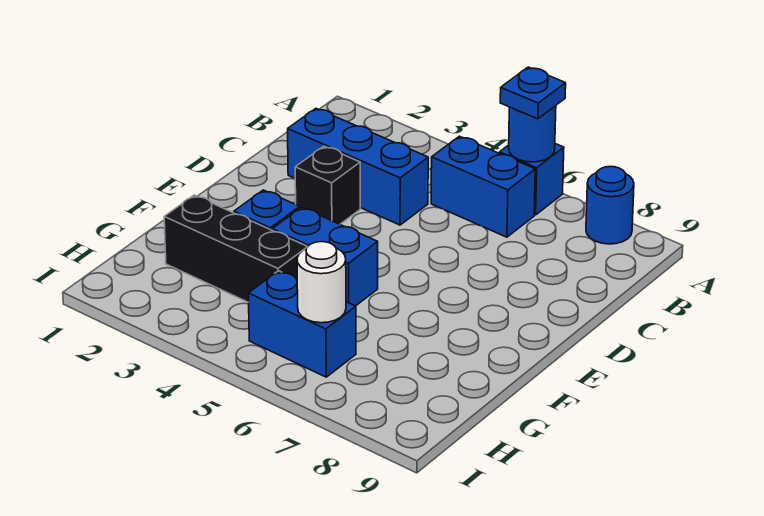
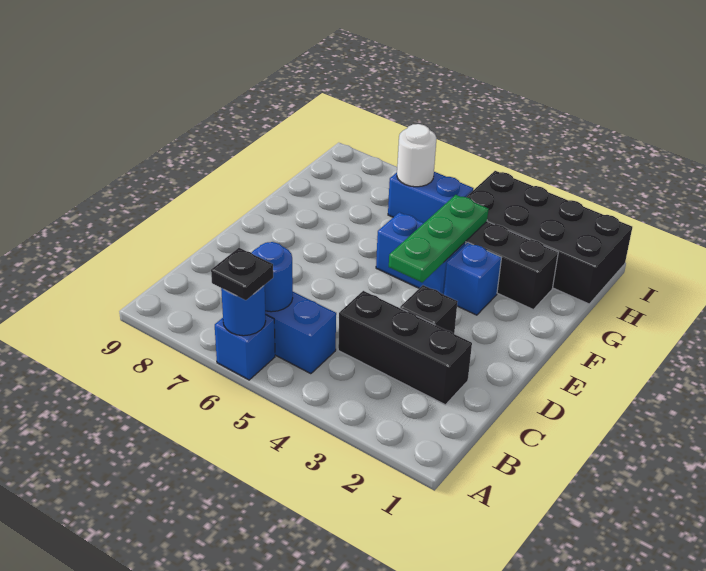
blue plate A6 level 3 -> black plate A6 level 3
blue round brick A8 level 1 -> blue round brick B6 level 2
blue brick C2:C4 level 1 -> black brick C2:C4 level 1
none -> green plate E4:G4 level 2
none -> black brick H1:I4 level 1

